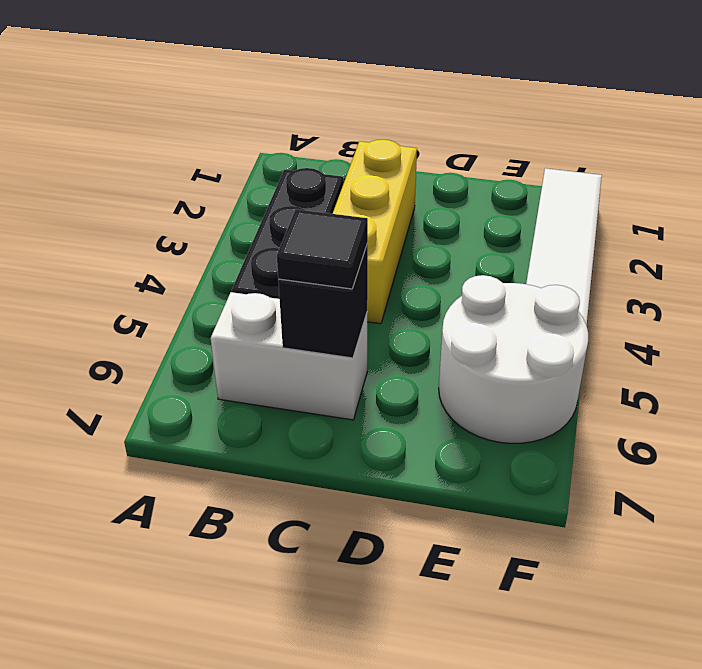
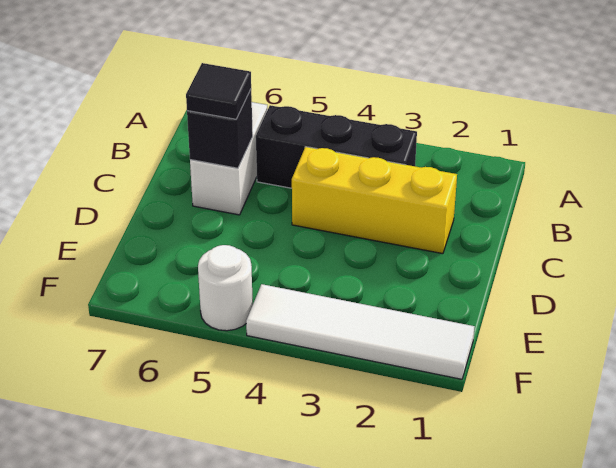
white round brick E5:F6 level 1 -> white round brick F5 level 1

